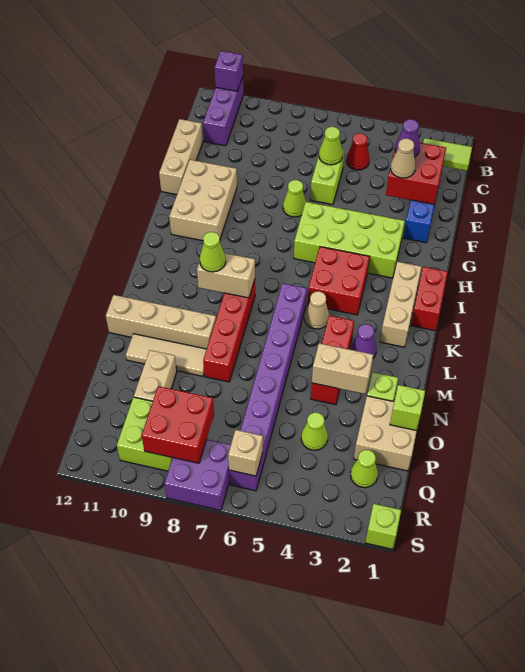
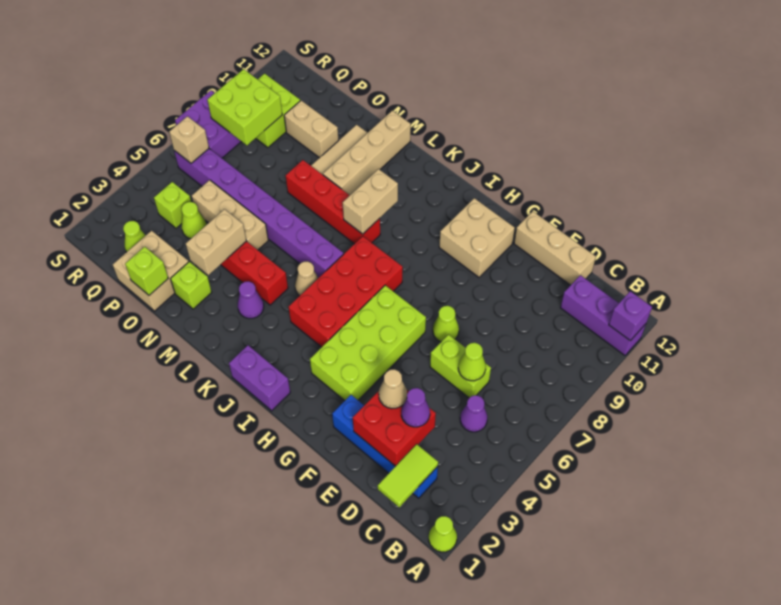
red cone C5 level 1 -> purple cone C5 level 1
tan brick F10:H11 level 1 -> tan brick G10:H11 level 1
red brick I1:J1 level 1 -> purple brick I1:J1 level 1
tan brick I2:K2 level 1 -> tan brick N5:P5 level 1
red brick I4:J5 level 1 -> red brick I4:J7 level 1
lime cone K9 level 3 -> lime cone A1 level 1
red brick Q8:R9 level 2 -> lime brick Q8:R9 level 2
lime brick S1 level 1 -> lime brick Q4 level 1

